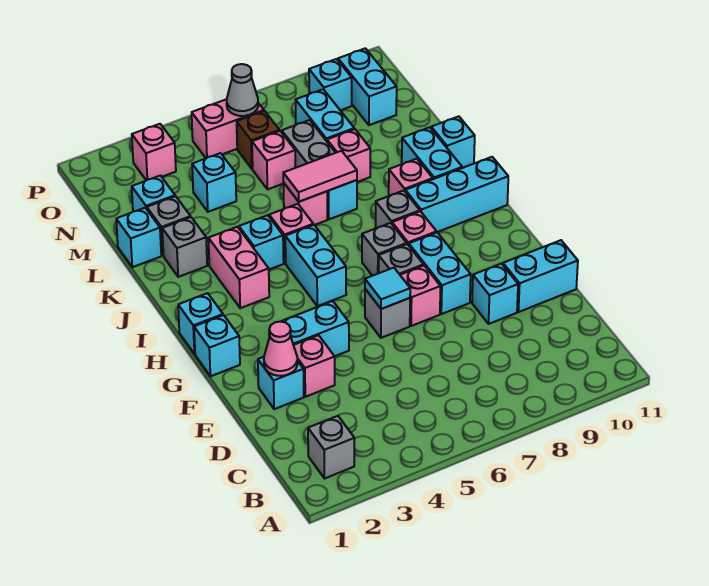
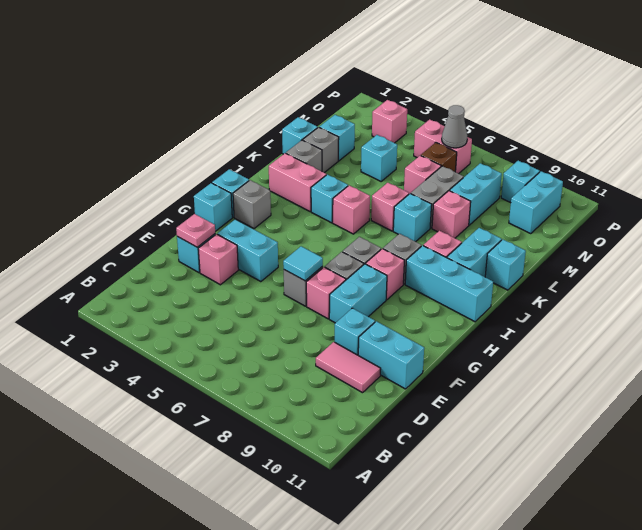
grey brick B2 level 1 -> grey brick H2 level 1
pink cone E2 level 2 -> pink plate E2 level 2
cyan brick H5:I5 level 1 -> none
pink brick I3:J3 level 1 -> pink brick J2:J3 level 1
pink tile K6:K7 level 2 -> pink tile D9:D10 level 1

